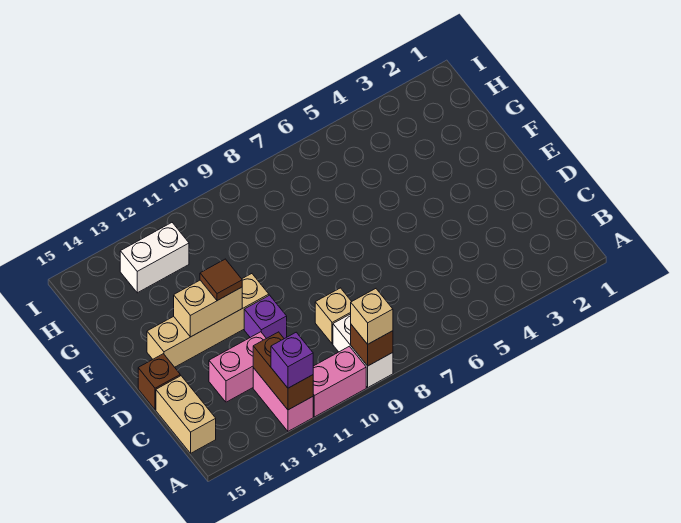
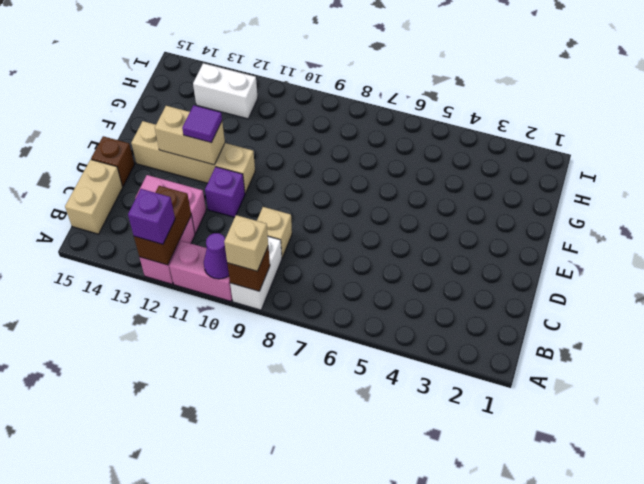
none -> purple cone A10 level 2
brown tile E12 level 3 -> purple tile E12 level 3

